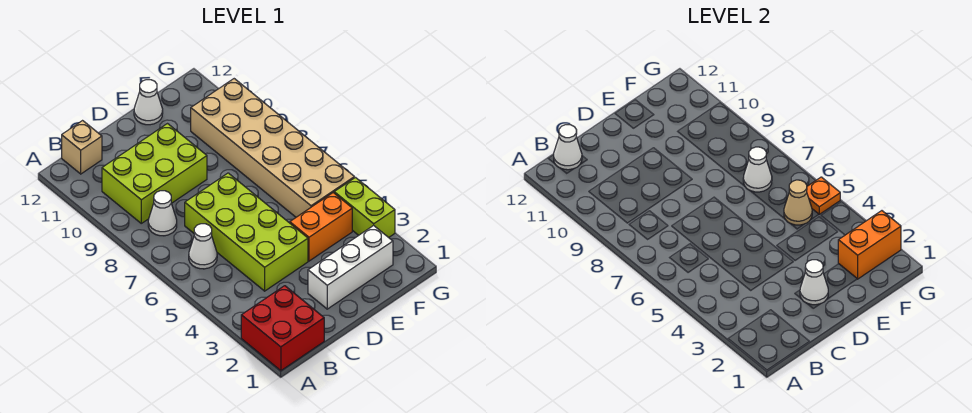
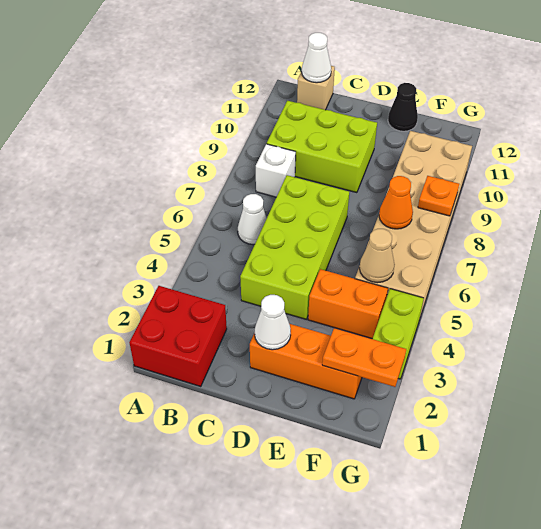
white cone B8 level 1 -> white brick B8 level 1
white brick D2:F2 level 1 -> orange brick D2:F2 level 1
white cone E12 level 1 -> black cone E12 level 1
orange brick F2:G2 level 2 -> orange plate F2:G2 level 2
white cone F7 level 2 -> orange cone F7 level 2
orange plate G5 level 2 -> orange plate G8 level 2

